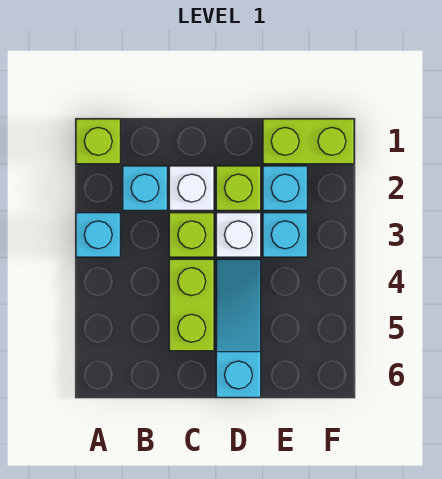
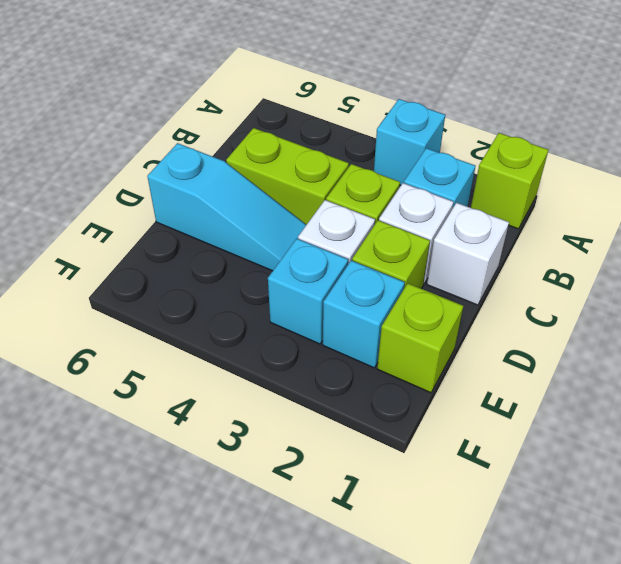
none -> white brick C1 level 1
lime brick E1:F1 level 1 -> lime brick E1 level 1

